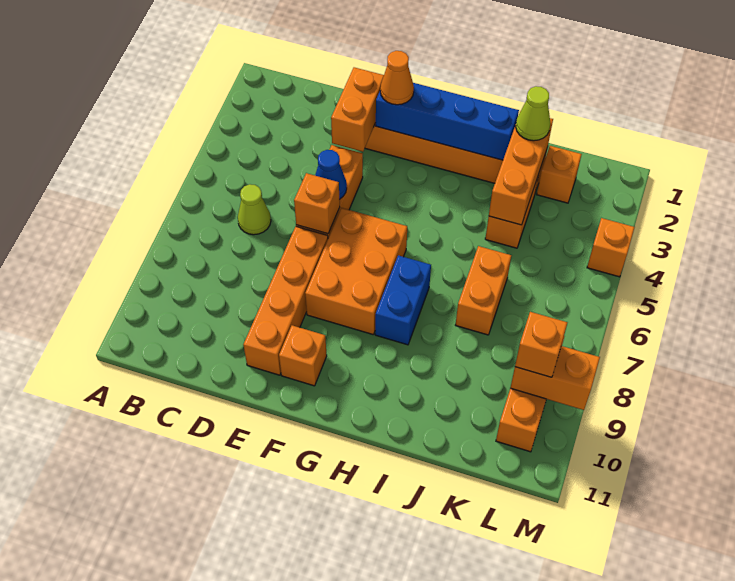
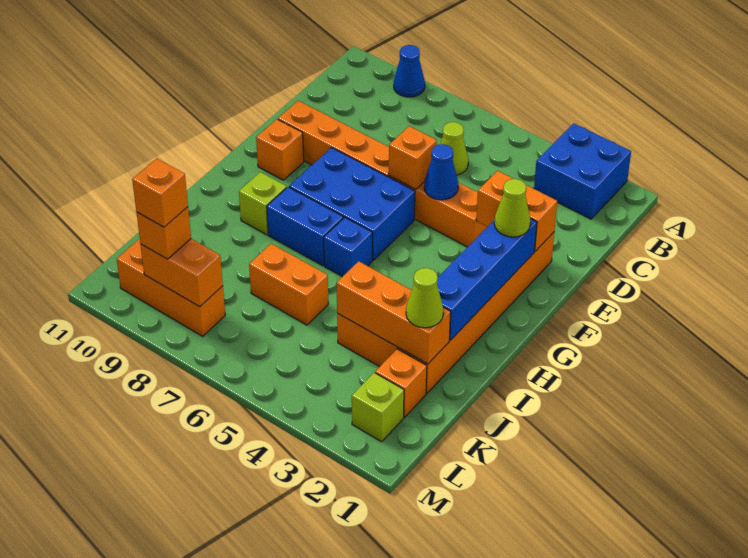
none -> blue brick A2:B3 level 1
none -> blue cone A9 level 1
orange cone F2 level 3 -> lime cone F2 level 3
orange brick F6:G8 level 1 -> blue brick F6:G8 level 1
none -> blue brick H6 level 1
none -> lime brick H9 level 1
none -> lime brick L2 level 1
orange brick L9:M9 level 2 -> orange brick L8:L9 level 2
orange brick M4 level 1 -> orange brick L9 level 4

